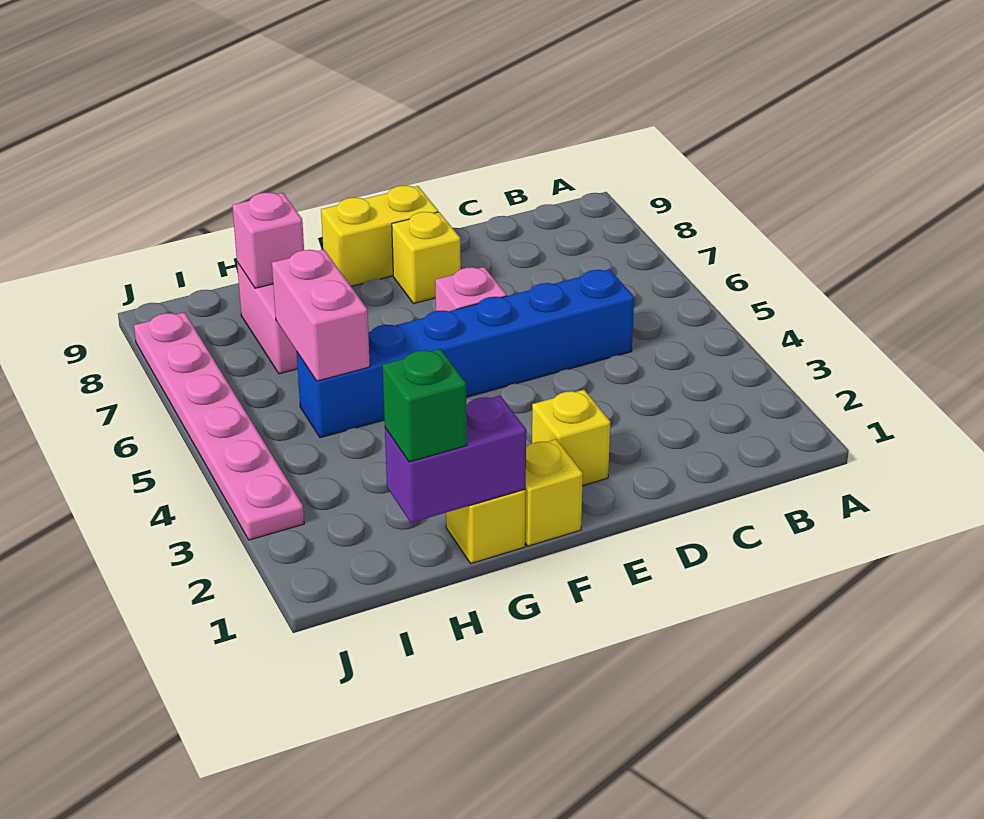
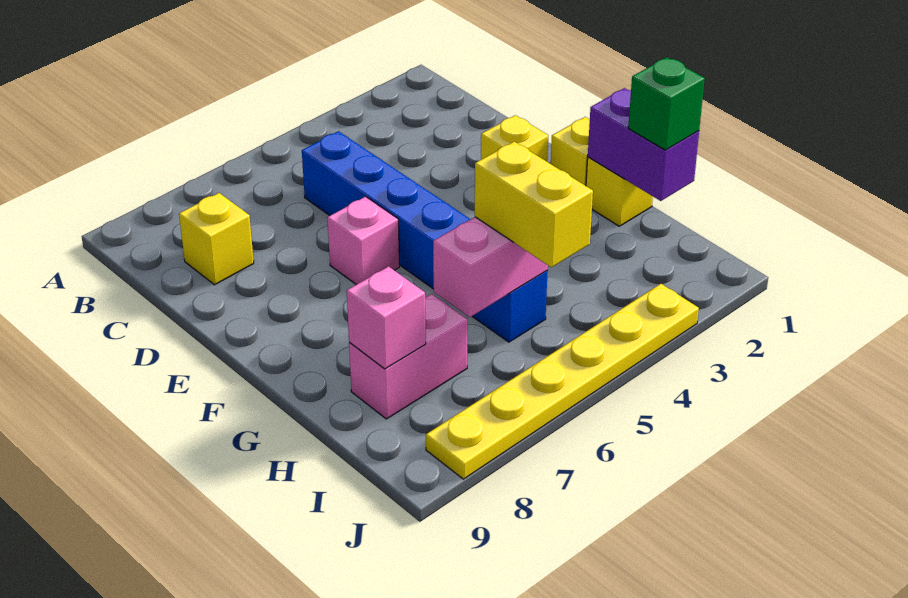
yellow brick E8 level 1 -> yellow brick C8 level 1
yellow brick E9:F9 level 1 -> yellow brick H5:I5 level 3
pink plate J3:J8 level 1 -> yellow plate J3:J8 level 1

